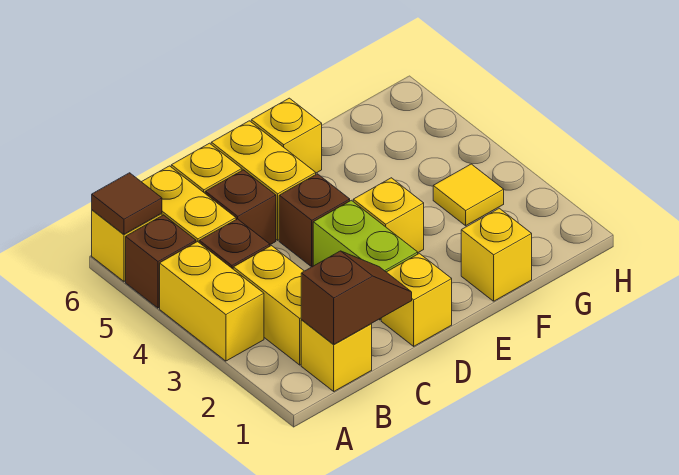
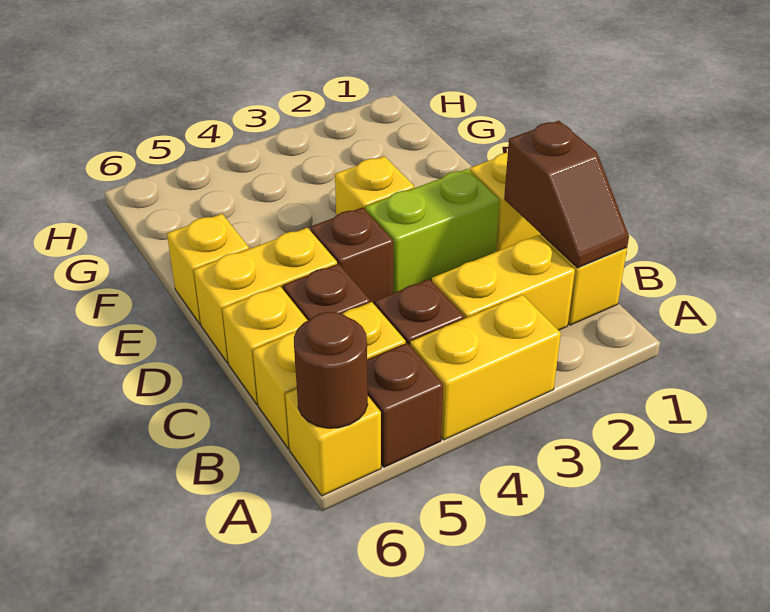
brown tile A6 level 2 -> brown round brick A6 level 2
brown slope B1:C1 level 2 top B -> brown slope B1:C1 level 2 top C
yellow brick F1 level 1 -> none
yellow tile G3 level 1 -> none

